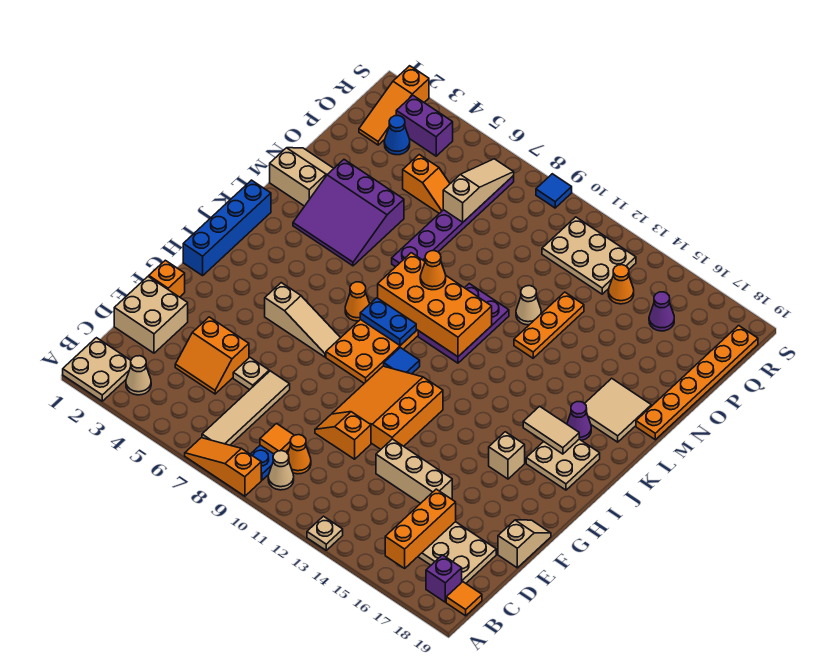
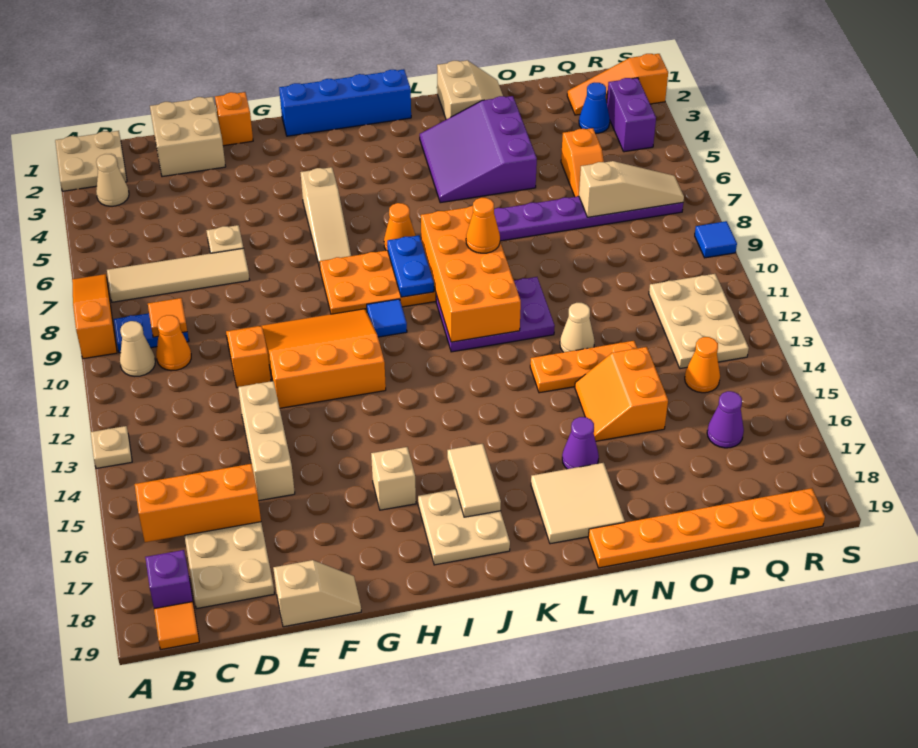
orange slope D4:E5 level 1 top E -> orange slope N14:O15 level 1 top O
purple cone K17 level 1 -> purple cone M16 level 1

